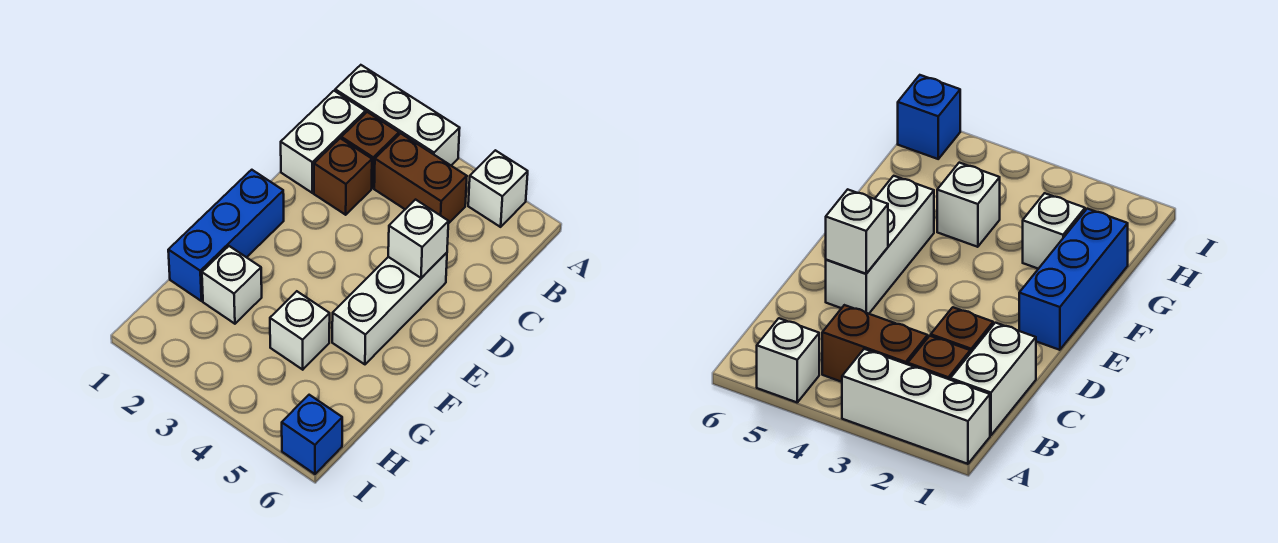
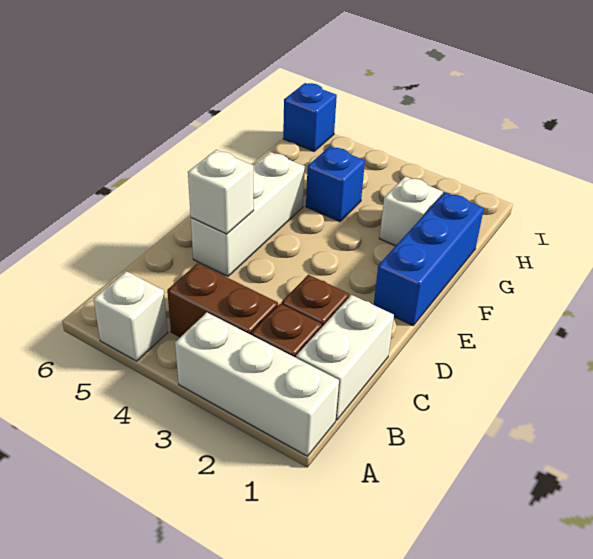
white brick G4 level 1 -> blue brick G4 level 1

